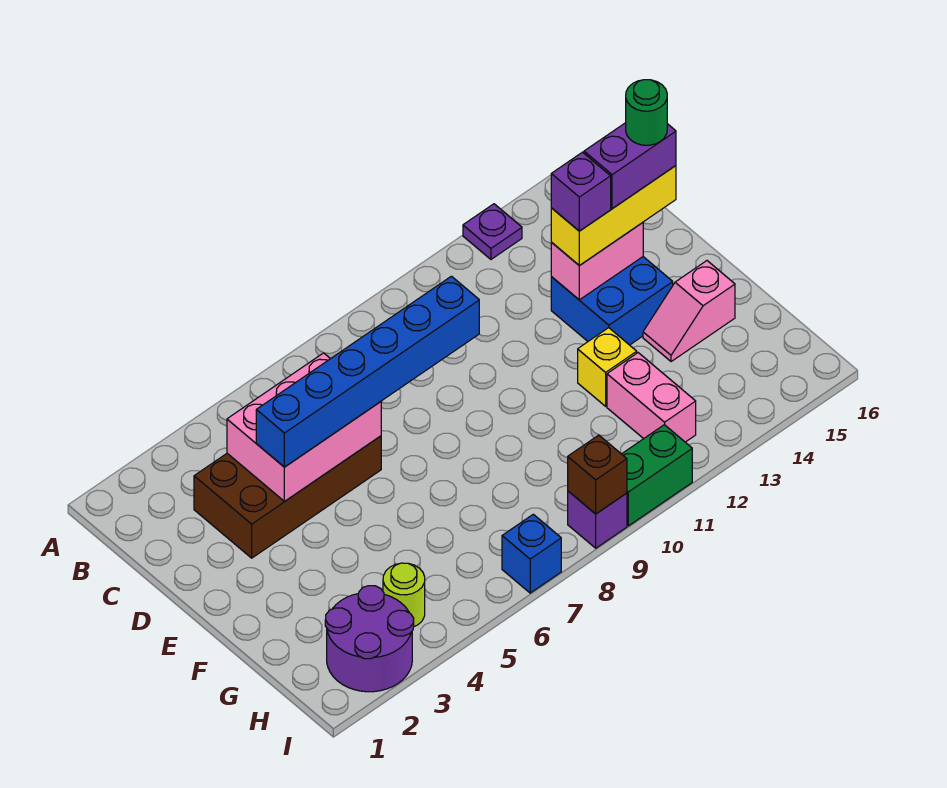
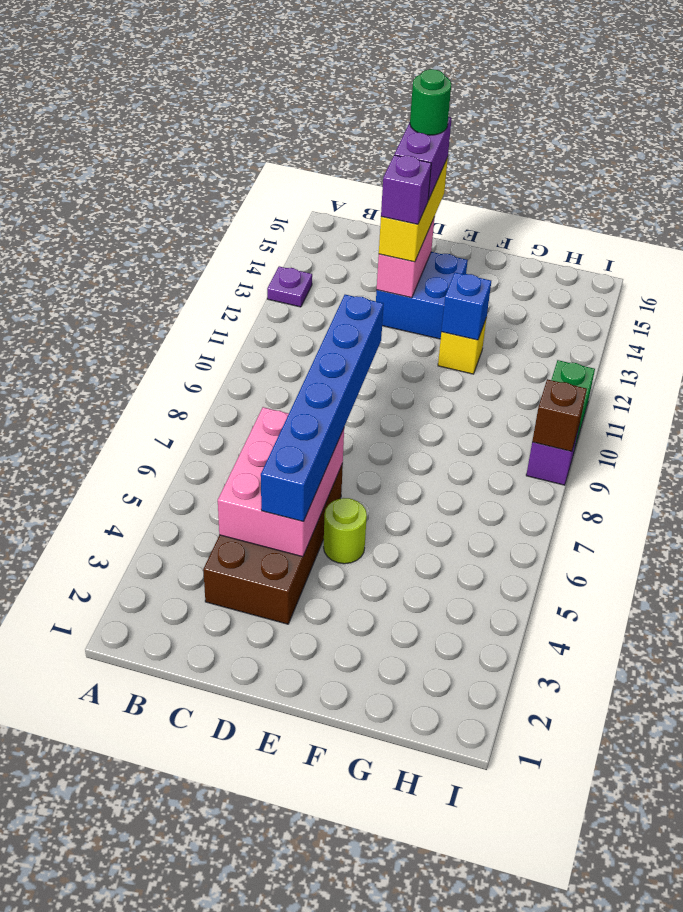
pink slope F14:F15 level 1 top 15 -> none
pink brick G12:H12 level 1 -> none
purple round brick H2:I3 level 1 -> none
lime round brick H4 level 1 -> lime round brick E5 level 1
blue brick I7 level 1 -> blue brick F12 level 2

